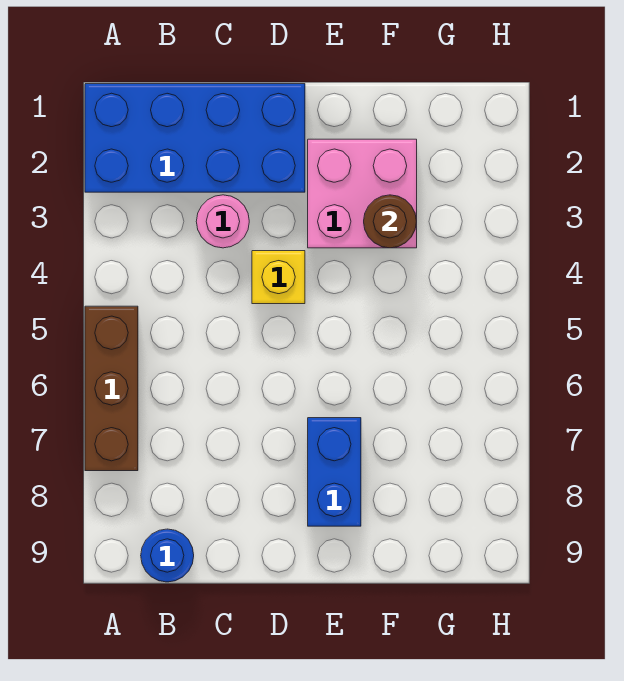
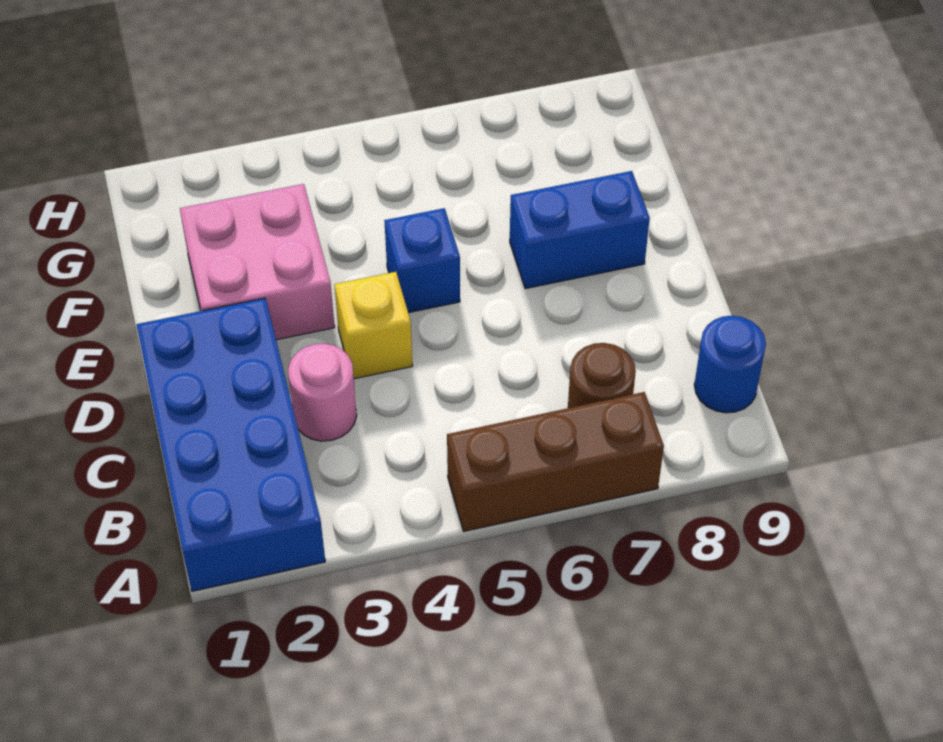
none -> blue brick E5 level 1
brown round brick F3 level 2 -> brown round brick B7 level 1

